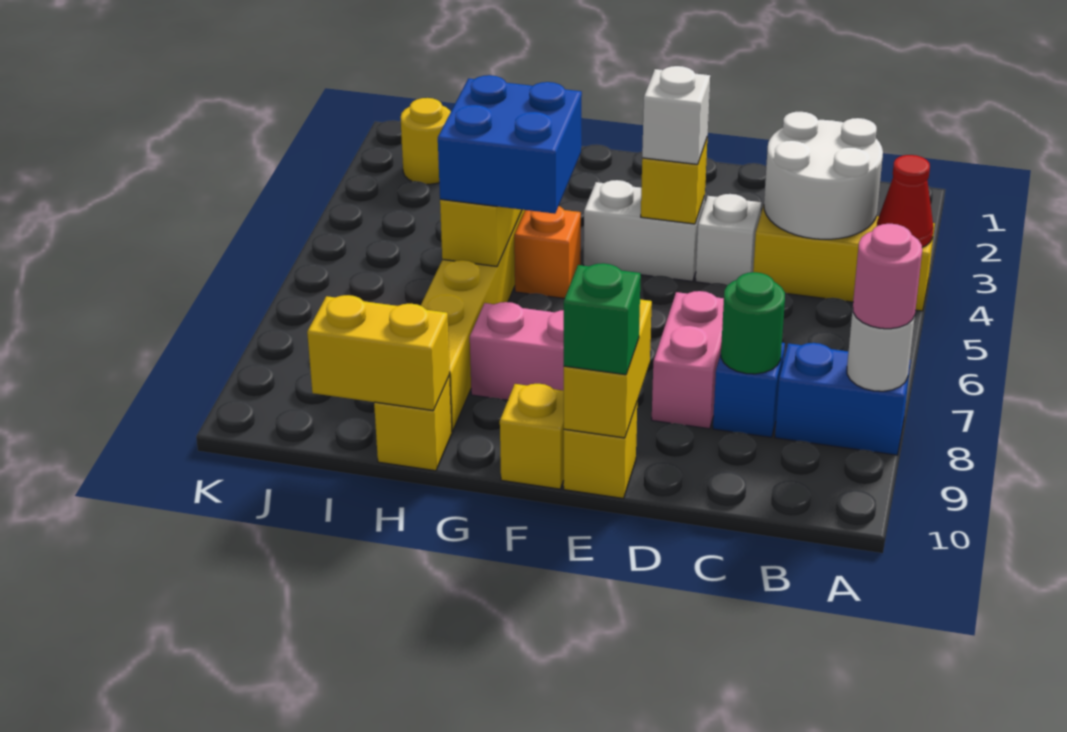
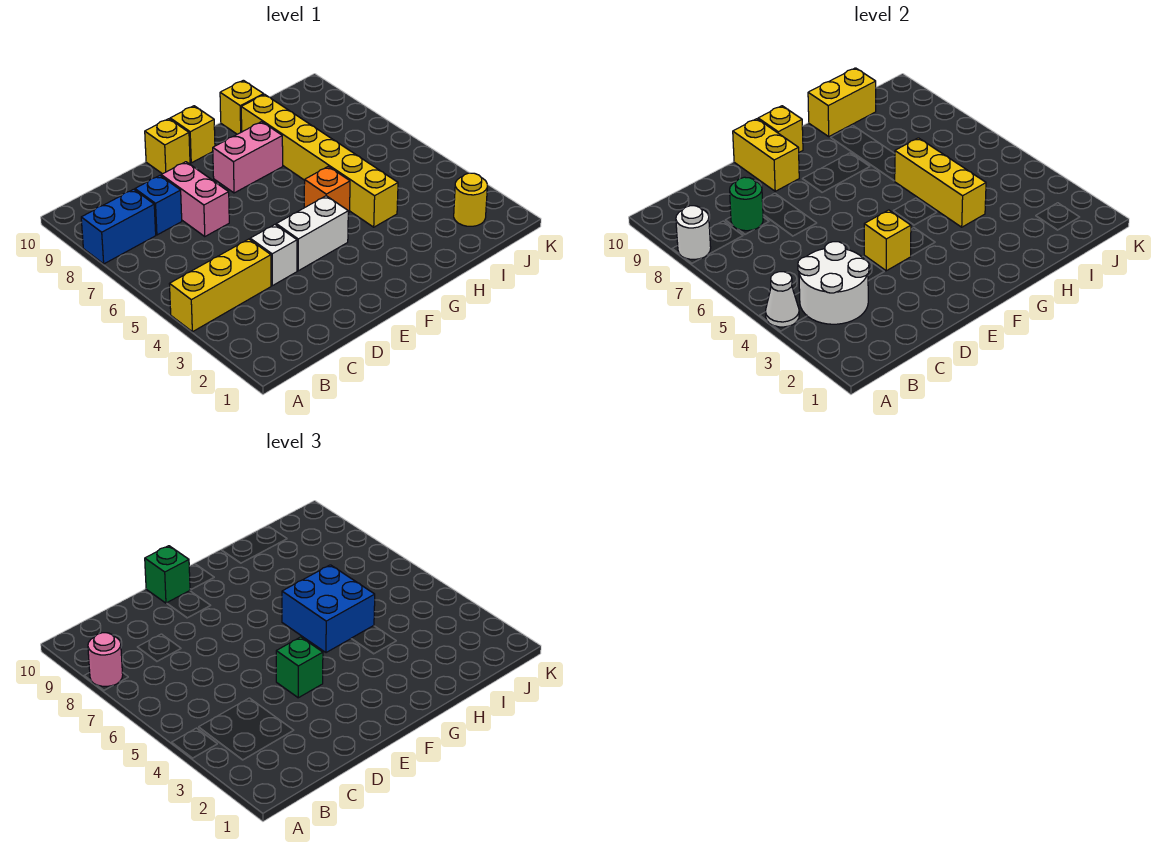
red cone A4 level 2 -> white cone A4 level 2
white brick E4 level 3 -> green brick E4 level 3
none -> yellow brick F10 level 2

